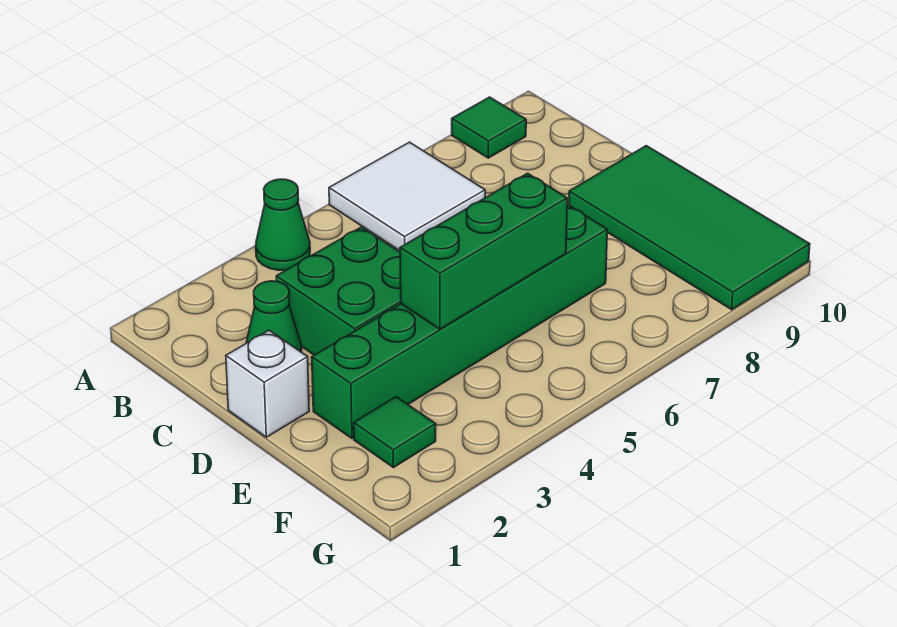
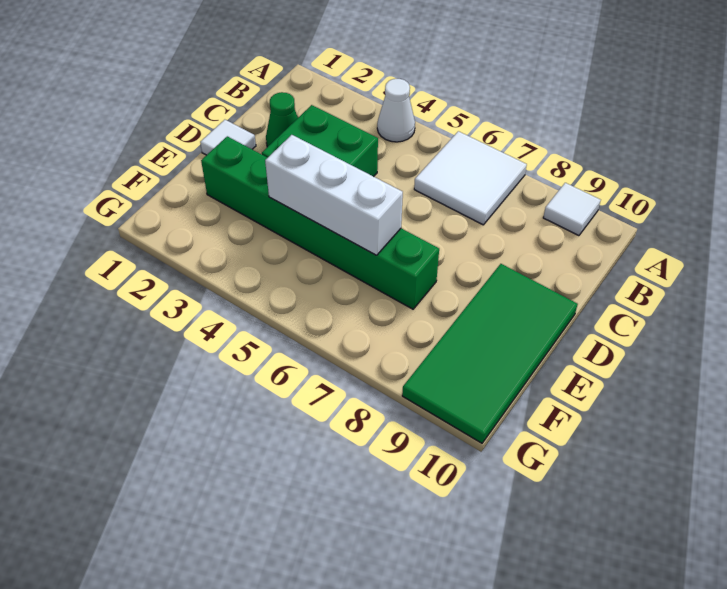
green cone A4 level 1 -> white cone A4 level 1
green tile A9 level 1 -> white tile A9 level 1
white brick D1 level 1 -> white tile D1 level 1
green brick E4:E6 level 2 -> white brick E4:E6 level 2
green tile F2 level 1 -> none

